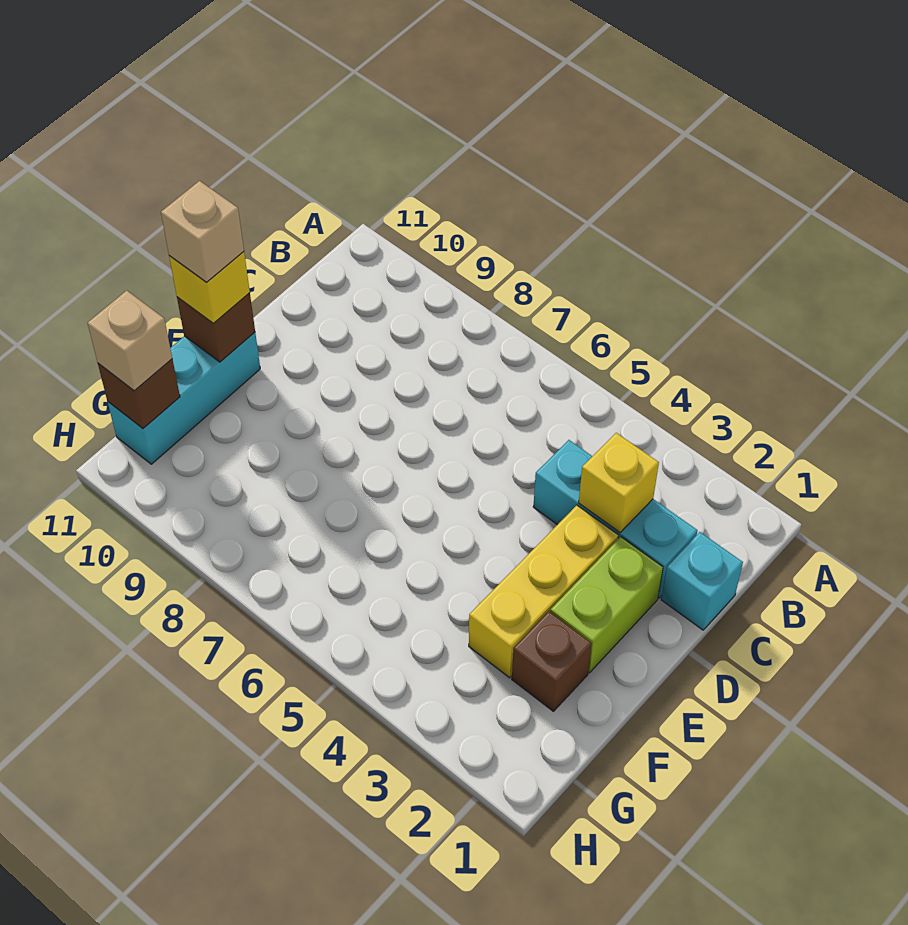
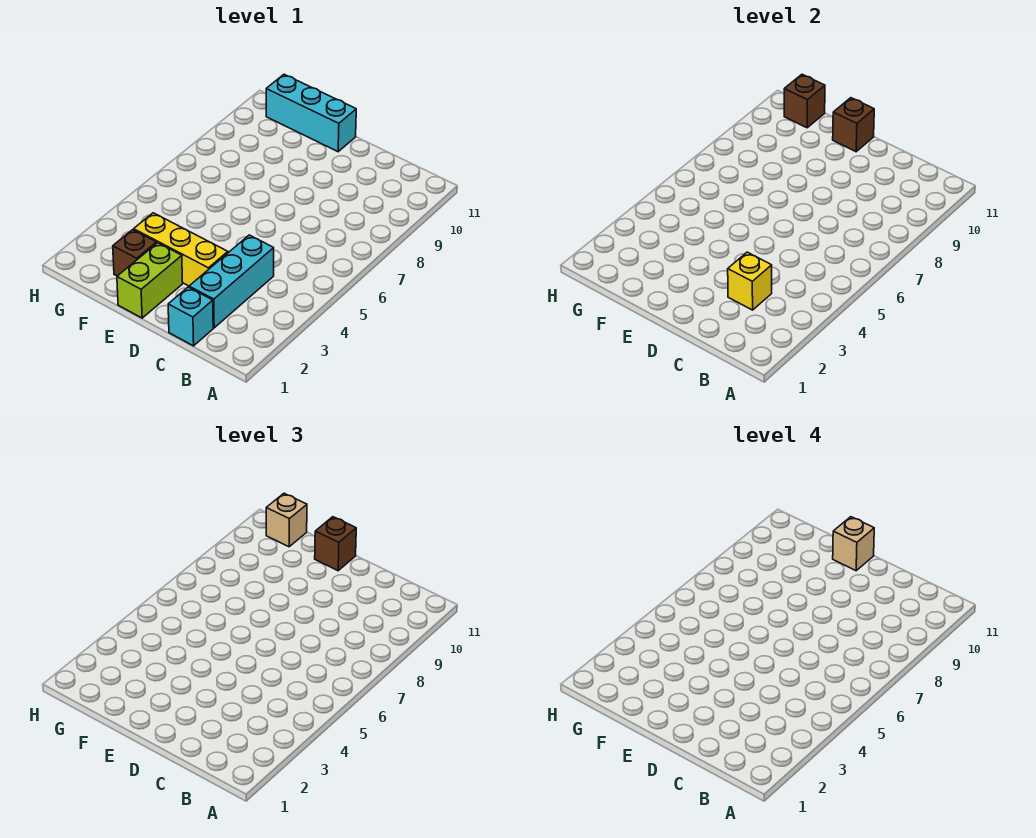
lime brick D2:E2 level 1 -> lime brick E1:E2 level 1
yellow brick E11 level 3 -> brown brick E11 level 3

